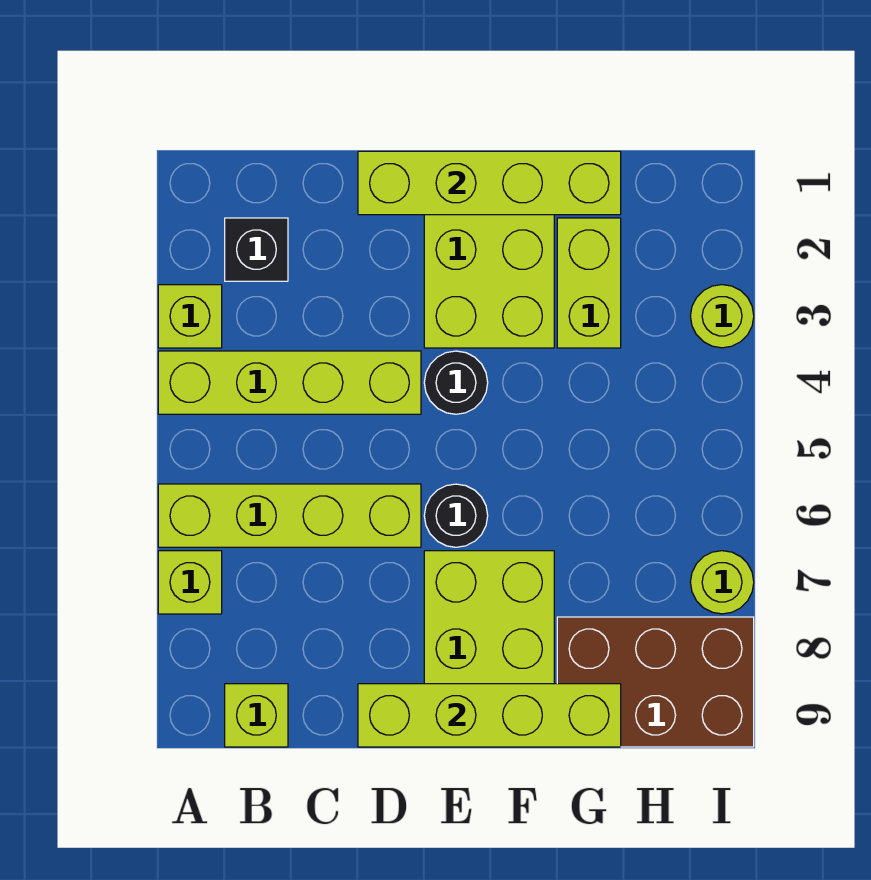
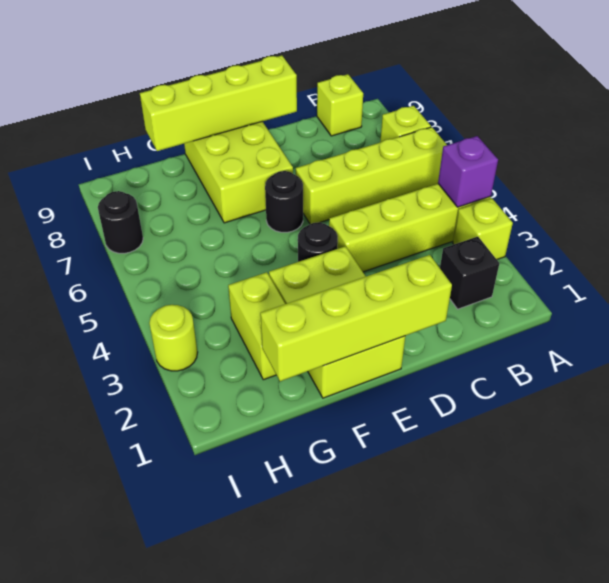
none -> purple brick A4 level 2
brown brick G8:I9 level 1 -> none
lime round brick I7 level 1 -> black round brick I7 level 1

